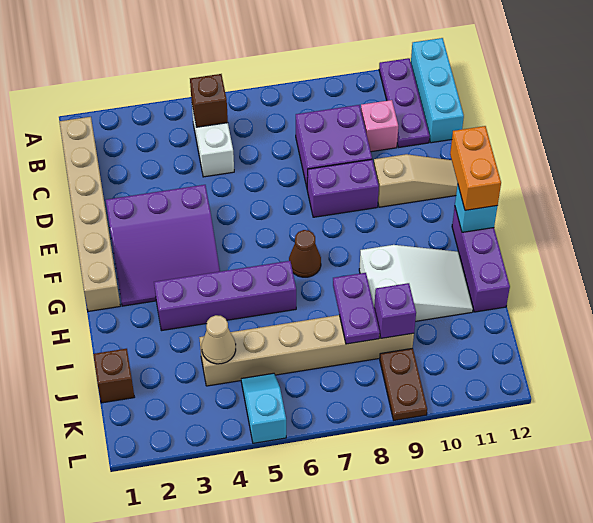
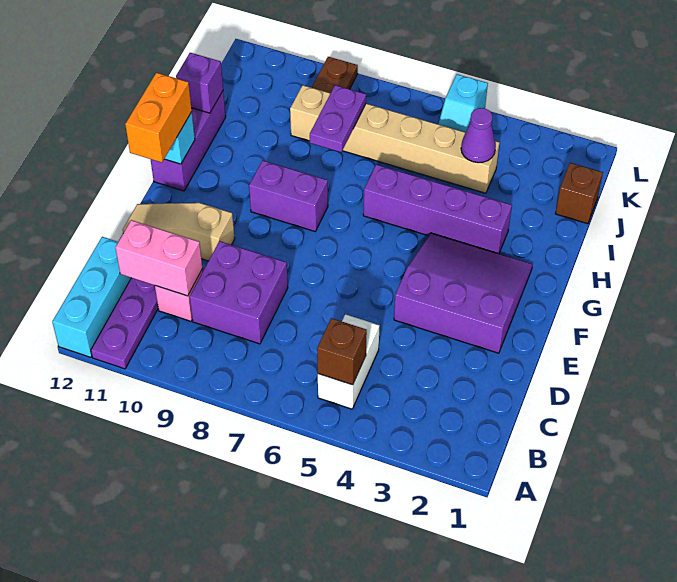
tan brick B1:G1 level 1 -> none
none -> pink brick C10:C11 level 2
purple brick E8:E9 level 1 -> purple brick G8:G9 level 1
brown cone G7 level 1 -> none
white slope H9:I11 level 1 top 9 -> none
tan cone J4 level 2 -> purple cone J4 level 2
purple brick J9 level 2 -> purple brick I12 level 2

